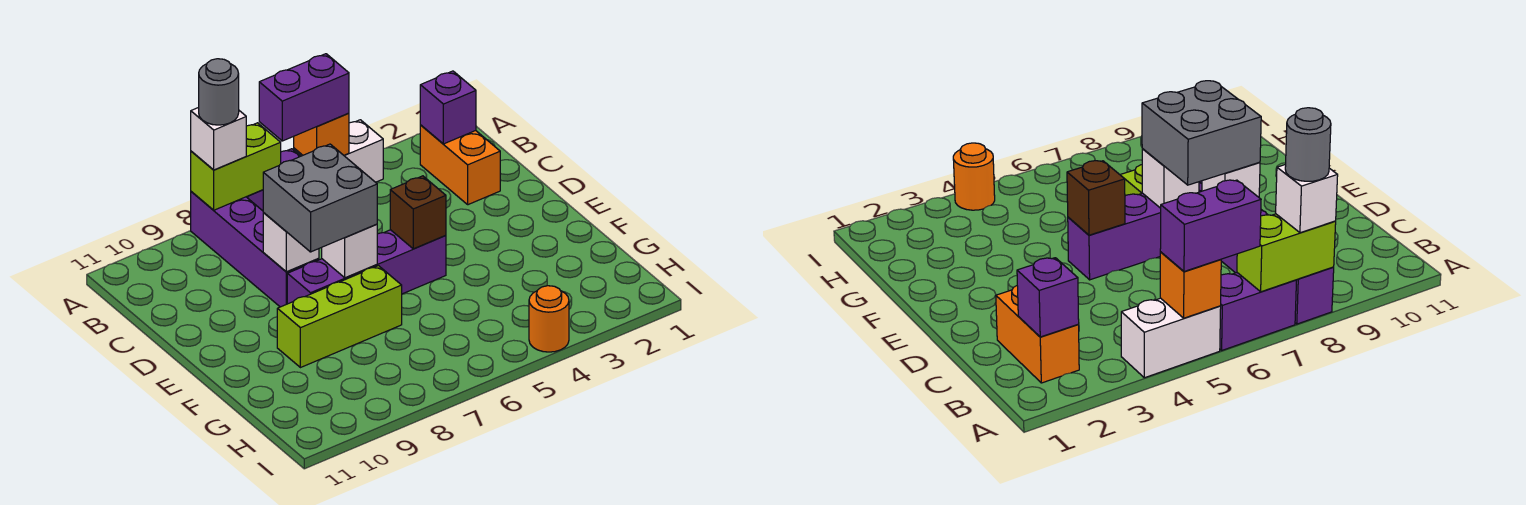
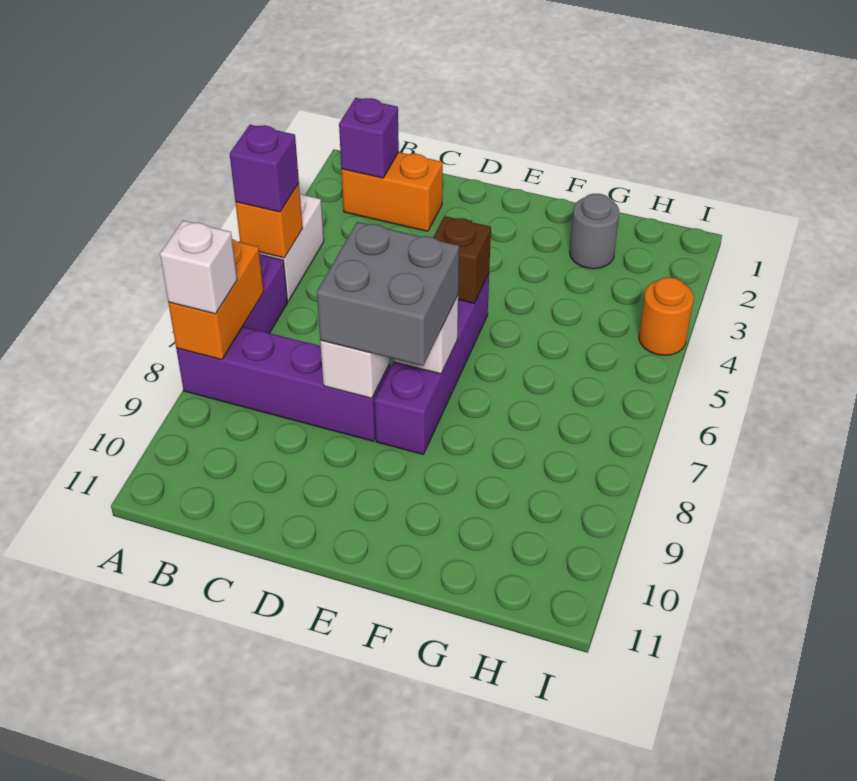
purple brick A5:A6 level 3 -> purple brick A5 level 3
lime brick A7:A8 level 2 -> orange brick A7:A8 level 2
grey round brick A8 level 4 -> grey round brick G2 level 1
lime brick F7:F9 level 1 -> none

